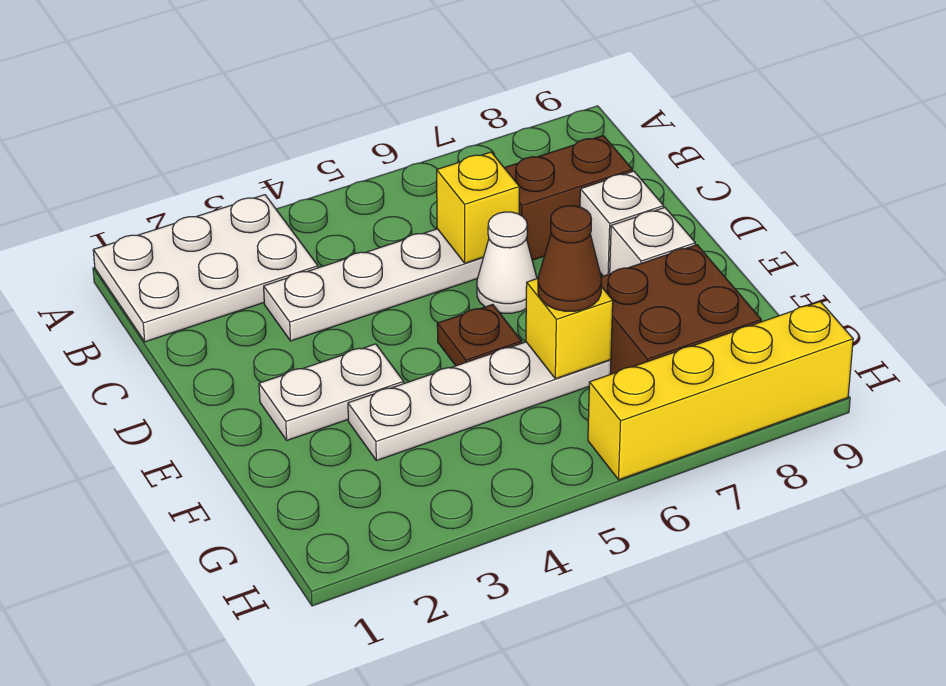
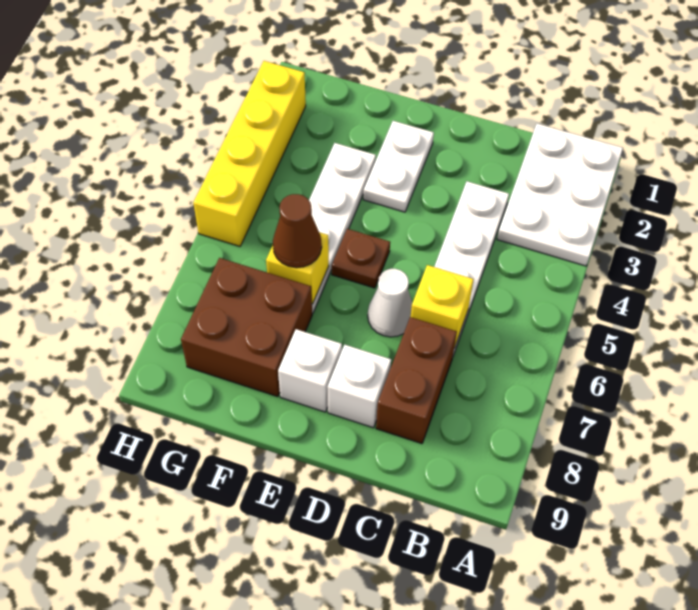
yellow brick H6:H9 level 1 -> yellow brick H2:H5 level 1

